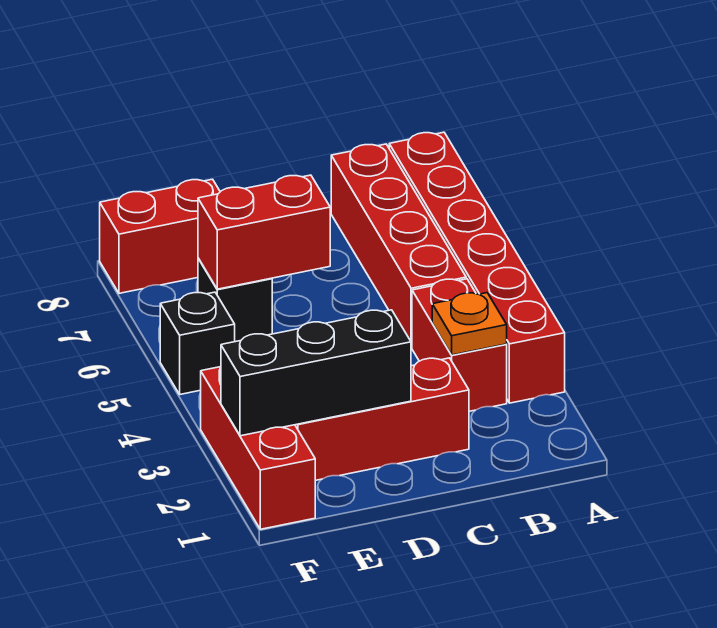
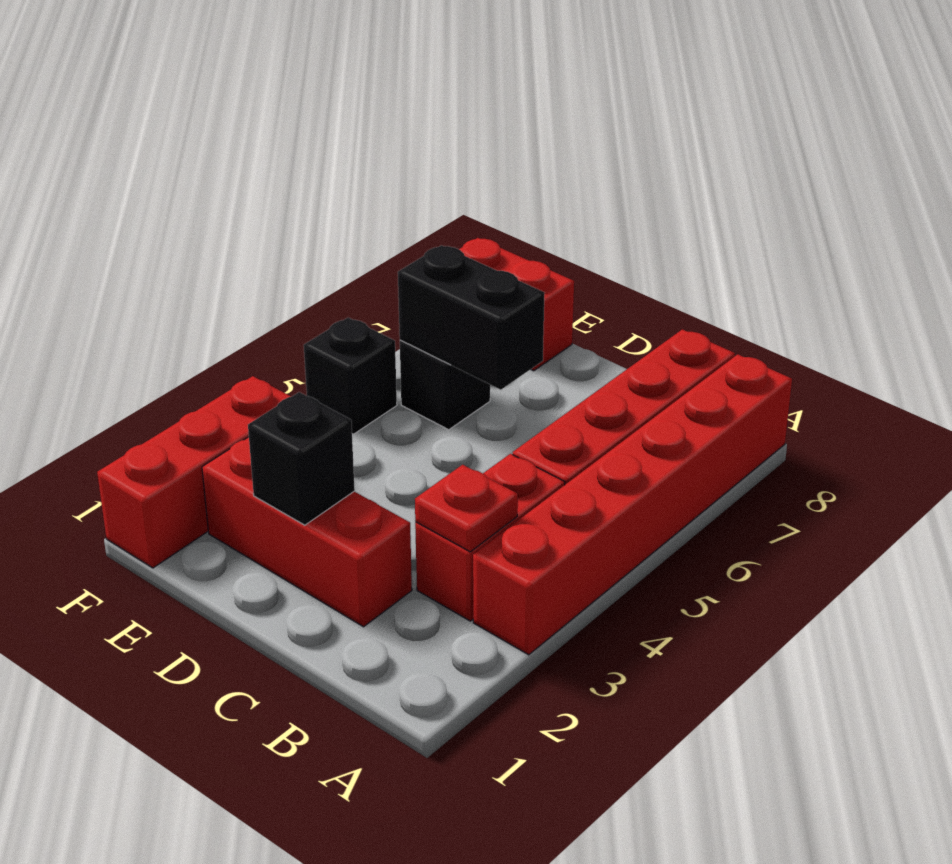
orange plate B3 level 2 -> red plate B3 level 2
black brick D2:F2 level 2 -> black brick D2 level 2
red brick D6:E6 level 2 -> black brick D6:E6 level 2

